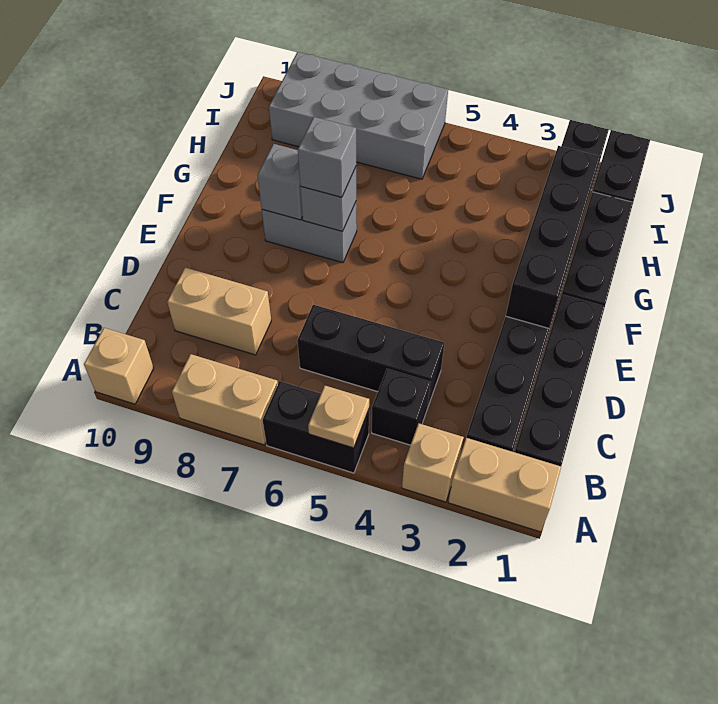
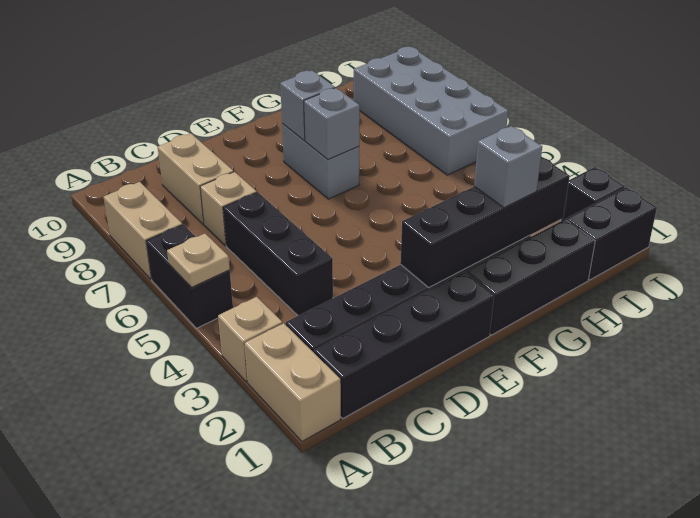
tan brick A10 level 1 -> tan brick C7 level 1
black brick B4 level 1 -> none
grey brick F7 level 3 -> grey brick G2 level 3

